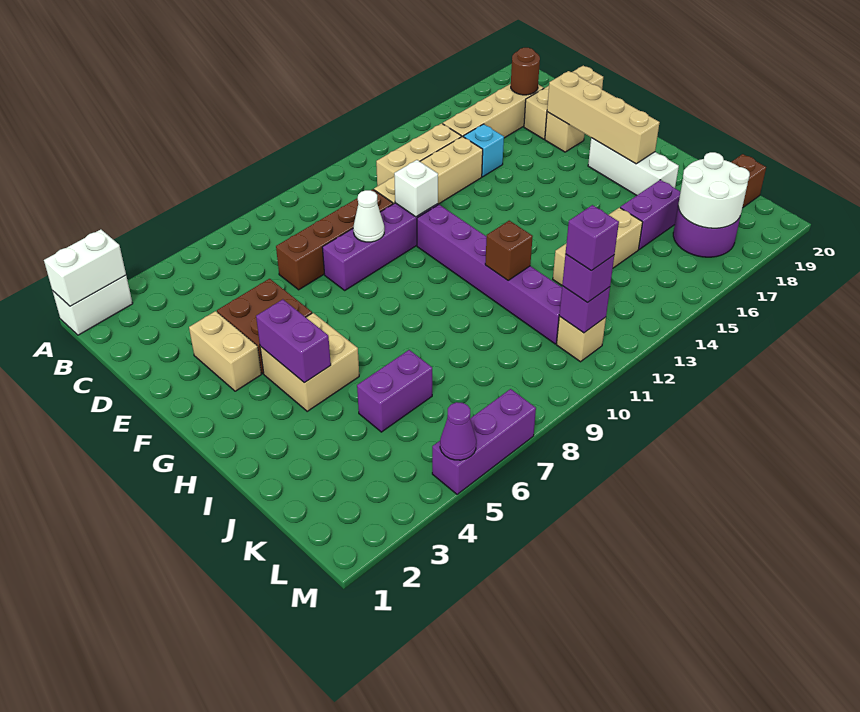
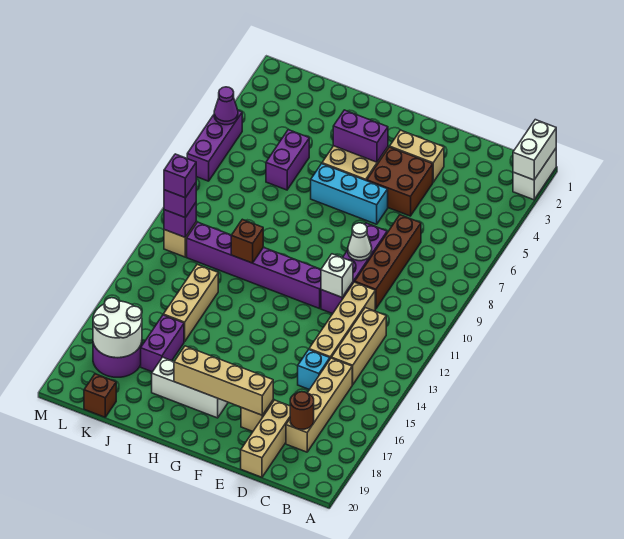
none -> cyan brick F6:H6 level 1

